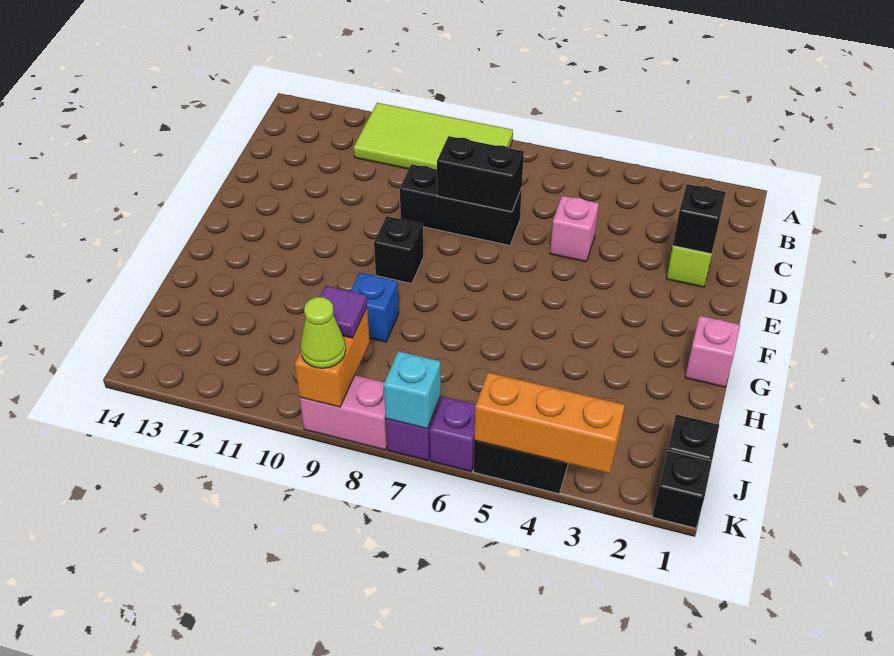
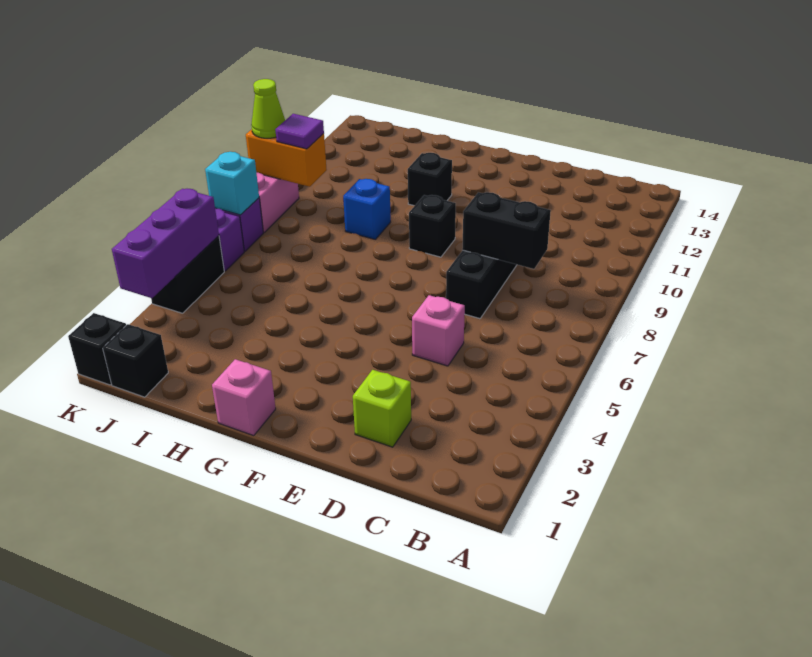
lime tile A8:B11 level 1 -> none
black brick D2 level 2 -> black brick G11 level 1
black brick D7:D8 level 2 -> black brick C8:D8 level 2
orange brick K3:K5 level 2 -> purple brick K3:K5 level 2

